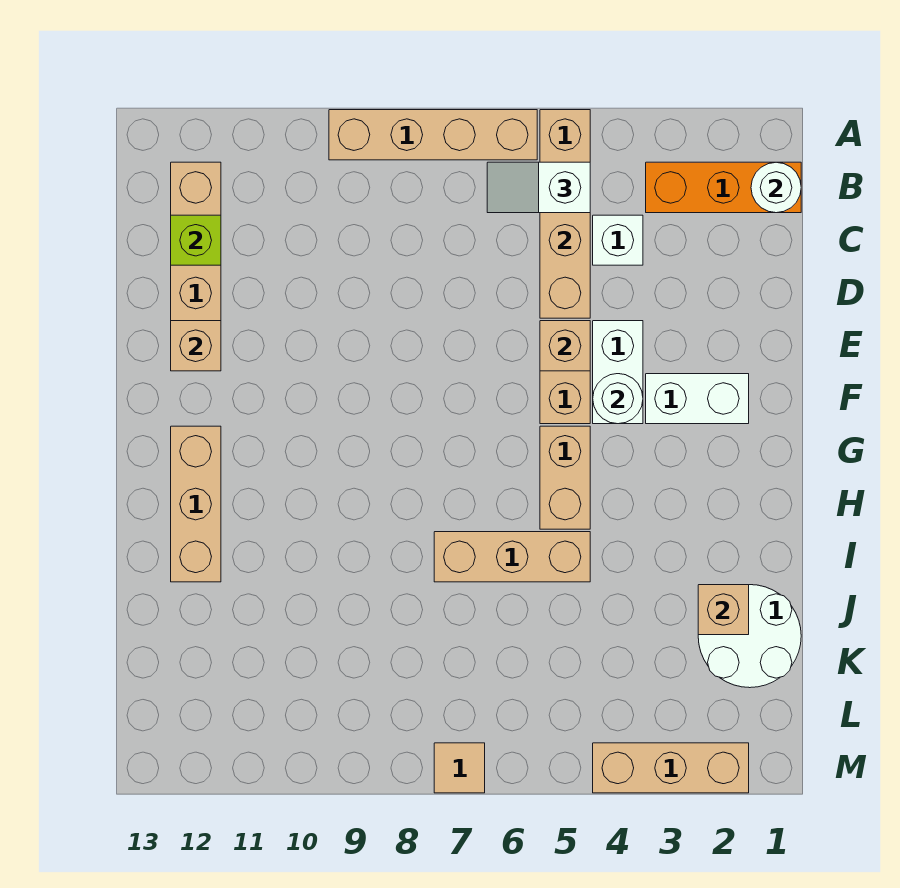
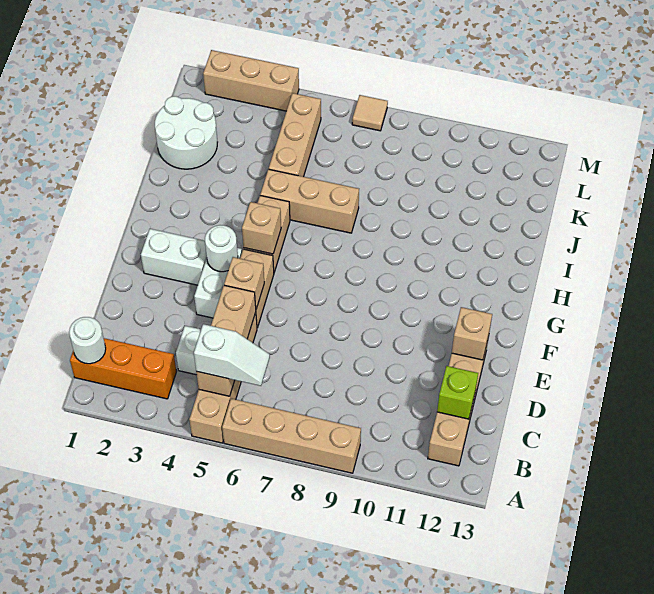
tan brick G12:I12 level 1 -> tan brick J5:L5 level 1
tan brick J2 level 2 -> tan brick G5 level 2

